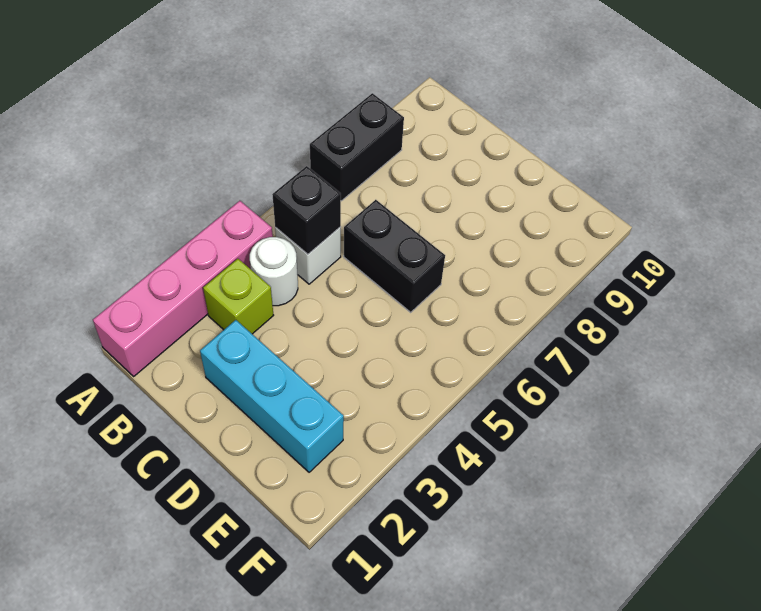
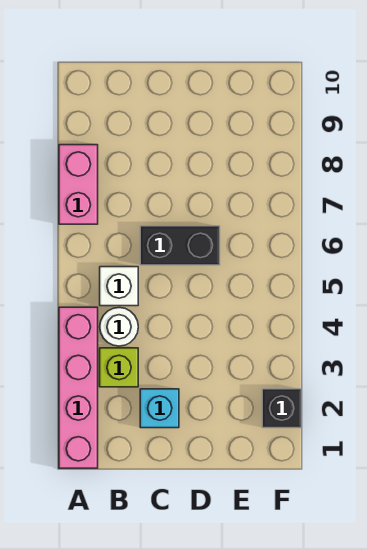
black brick A7:A8 level 1 -> pink brick A7:A8 level 1
black brick B5 level 2 -> black brick F2 level 1
cyan brick C2:E2 level 1 -> cyan brick C2 level 1

